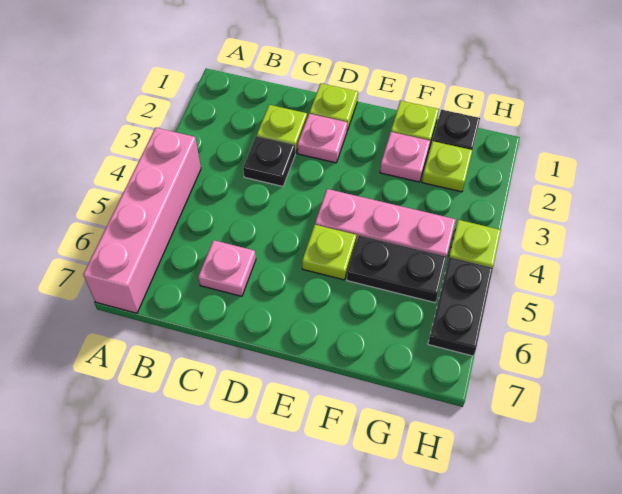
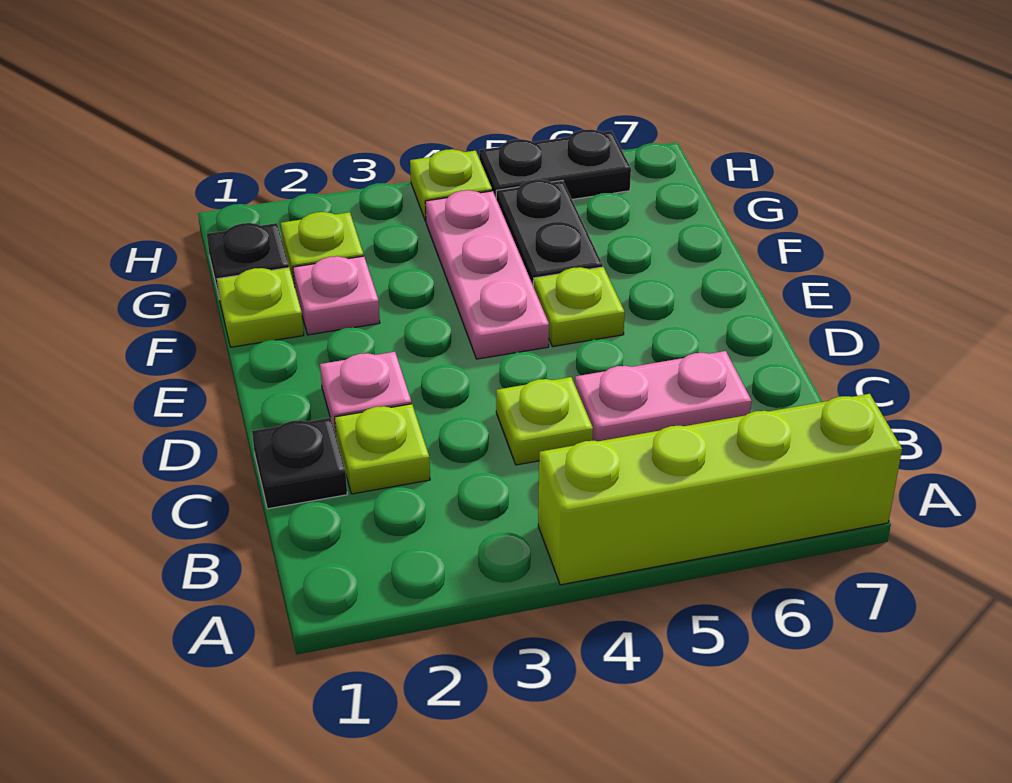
pink brick A4:A7 level 1 -> lime brick A4:A7 level 1
black plate C3 level 1 -> black plate C1 level 1
pink plate C6 level 1 -> pink plate C5:C6 level 1
lime plate D1 level 1 -> lime plate C4 level 1

